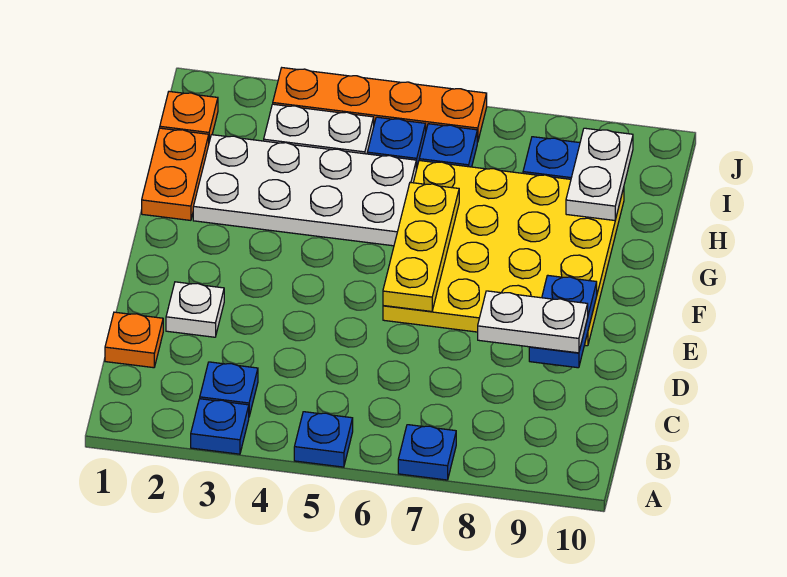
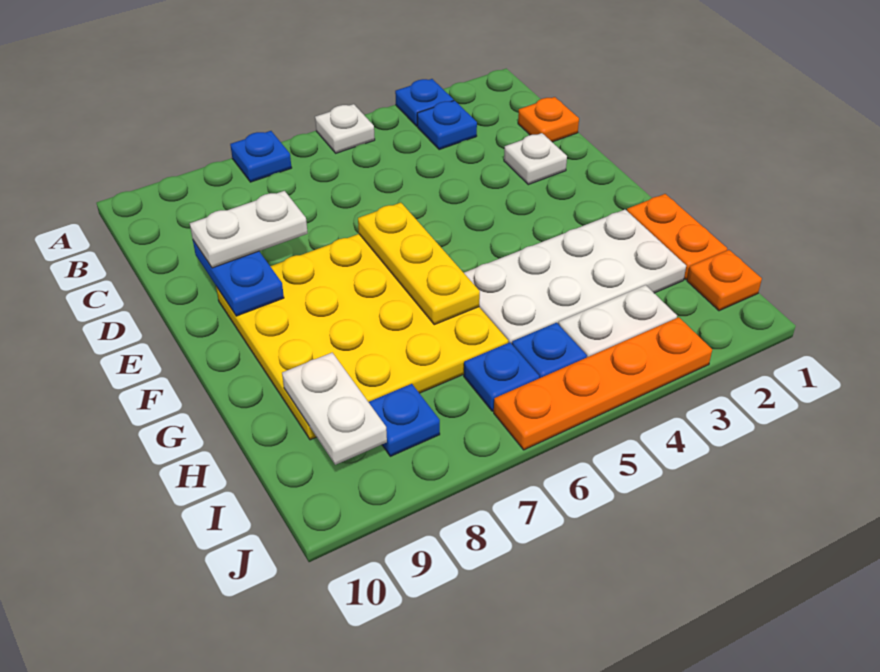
blue plate A5 level 1 -> white plate A5 level 1

